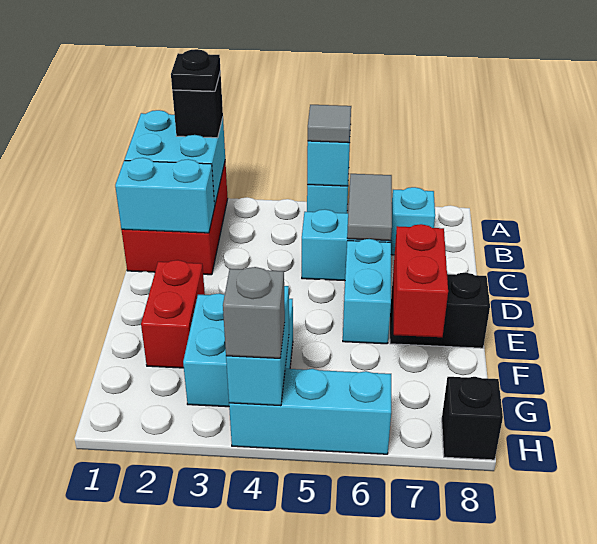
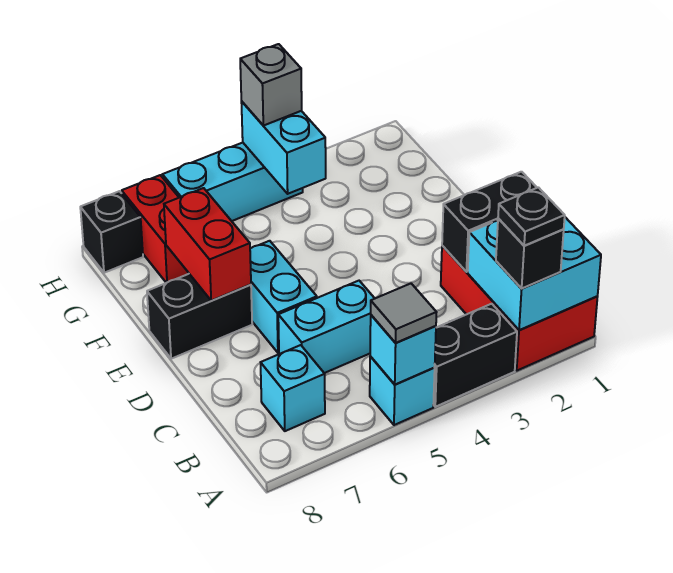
none -> black brick A3:A4 level 1
grey tile B6:C6 level 2 -> none
cyan brick C1:C2 level 2 -> black brick C1:C2 level 2
red brick E2:F2 level 1 -> red brick G7:H7 level 1
cyan brick F3:G4 level 1 -> none

